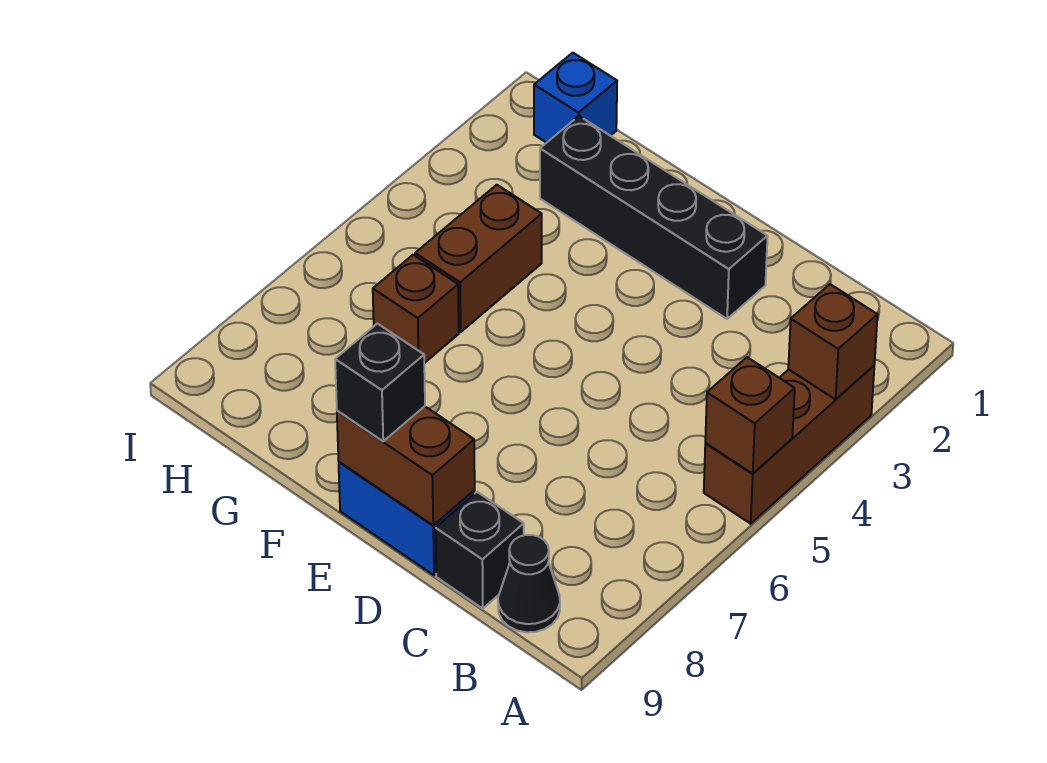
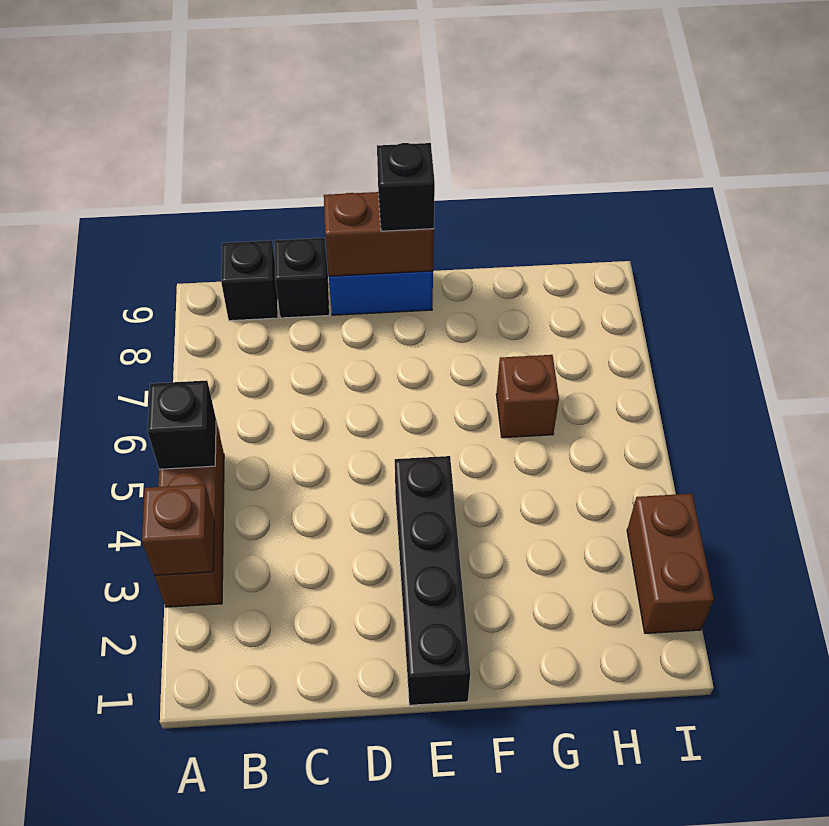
brown brick A5 level 2 -> black brick A5 level 2
black cone B9 level 1 -> black brick B9 level 1
black brick D2:G2 level 1 -> black brick E1:E4 level 1
brown brick G4:G5 level 1 -> brown brick I2:I3 level 1
blue brick H1 level 1 -> none

